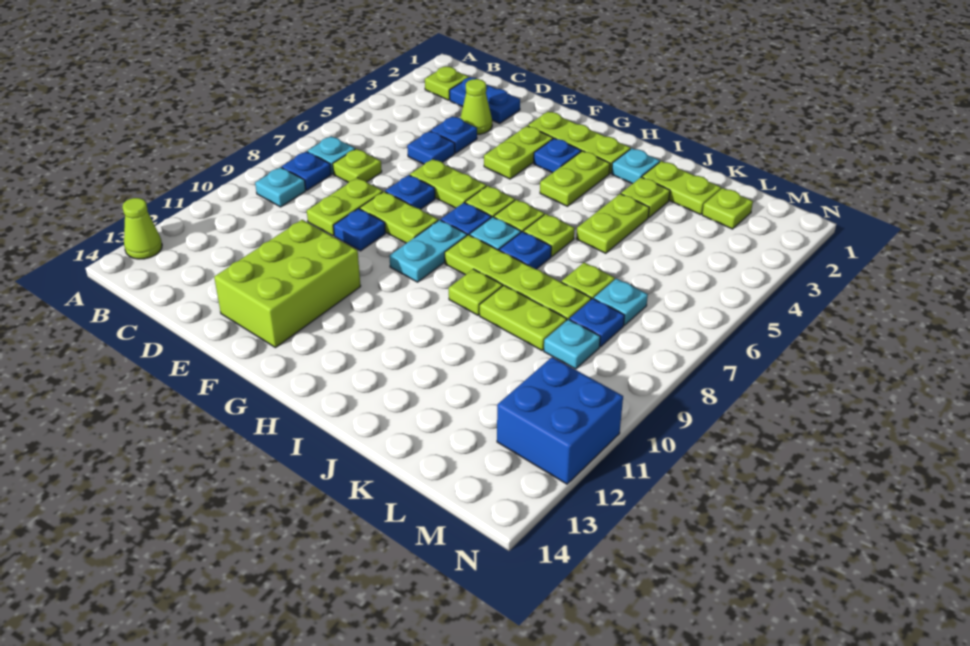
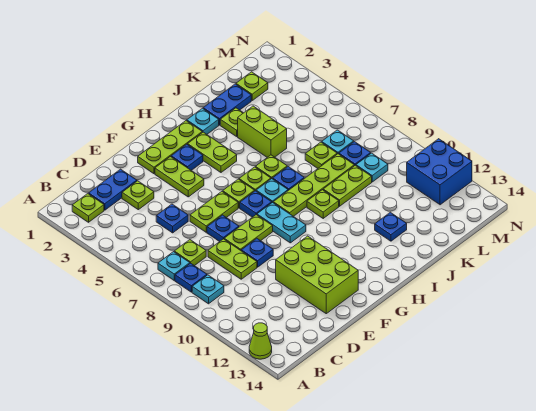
lime cone D3 level 1 -> lime plate D3 level 1
blue plate D4 level 1 -> blue plate J12 level 1
lime plate J2:K2 level 1 -> blue plate J2:K2 level 1
lime plate J4:J5 level 1 -> lime brick J4:J5 level 1

